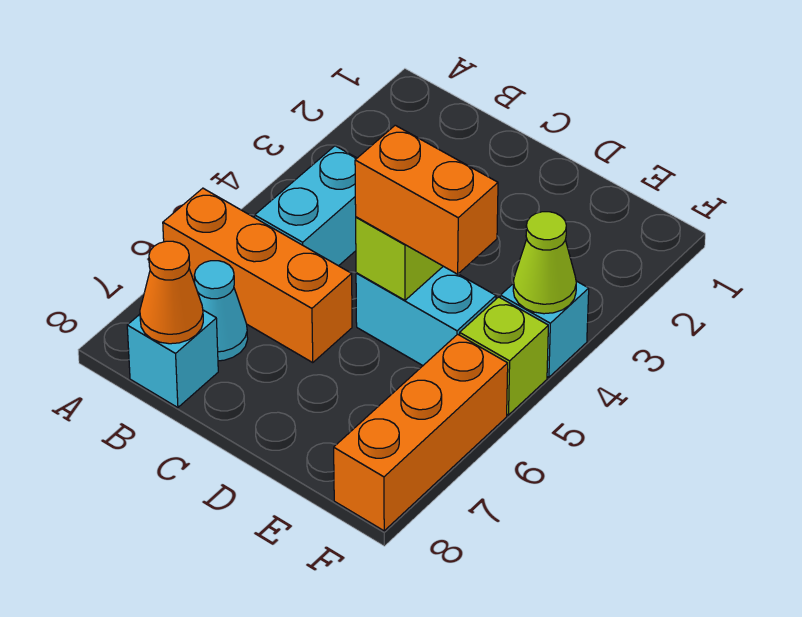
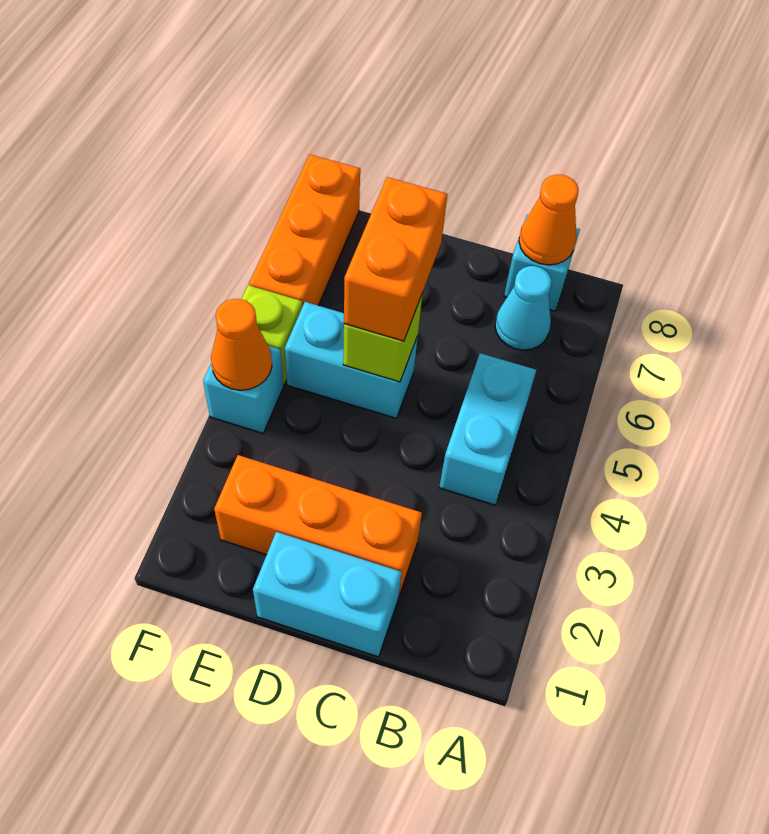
orange brick A6:C6 level 1 -> orange brick C2:E2 level 1
none -> cyan brick C1:D1 level 1
orange brick D5:E5 level 3 -> orange brick D5:D6 level 3
lime cone F4 level 2 -> orange cone F4 level 2

